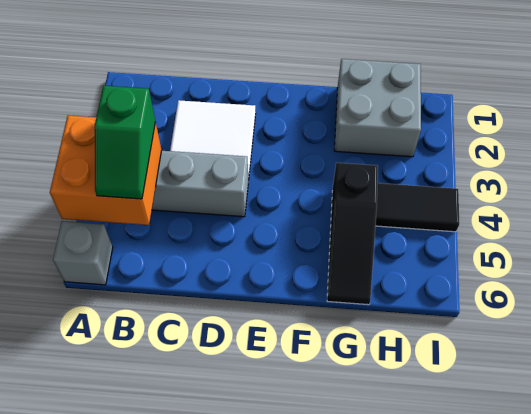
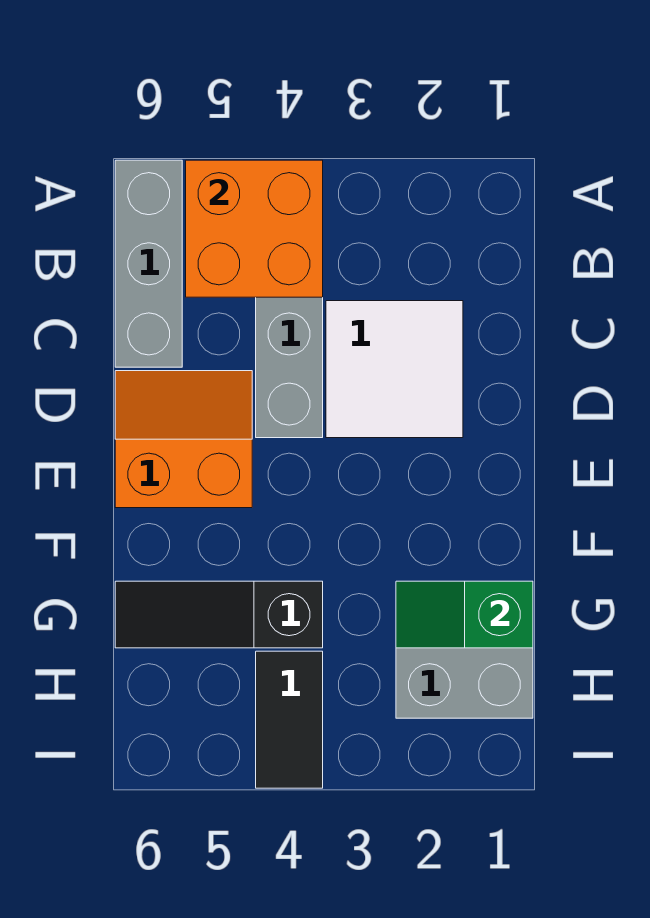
grey brick A6 level 1 -> grey brick A6:C6 level 1
green slope B4:B5 level 3 top 4 -> green slope G1:G2 level 2 top 1
none -> orange slope D5:E6 level 1 top E

